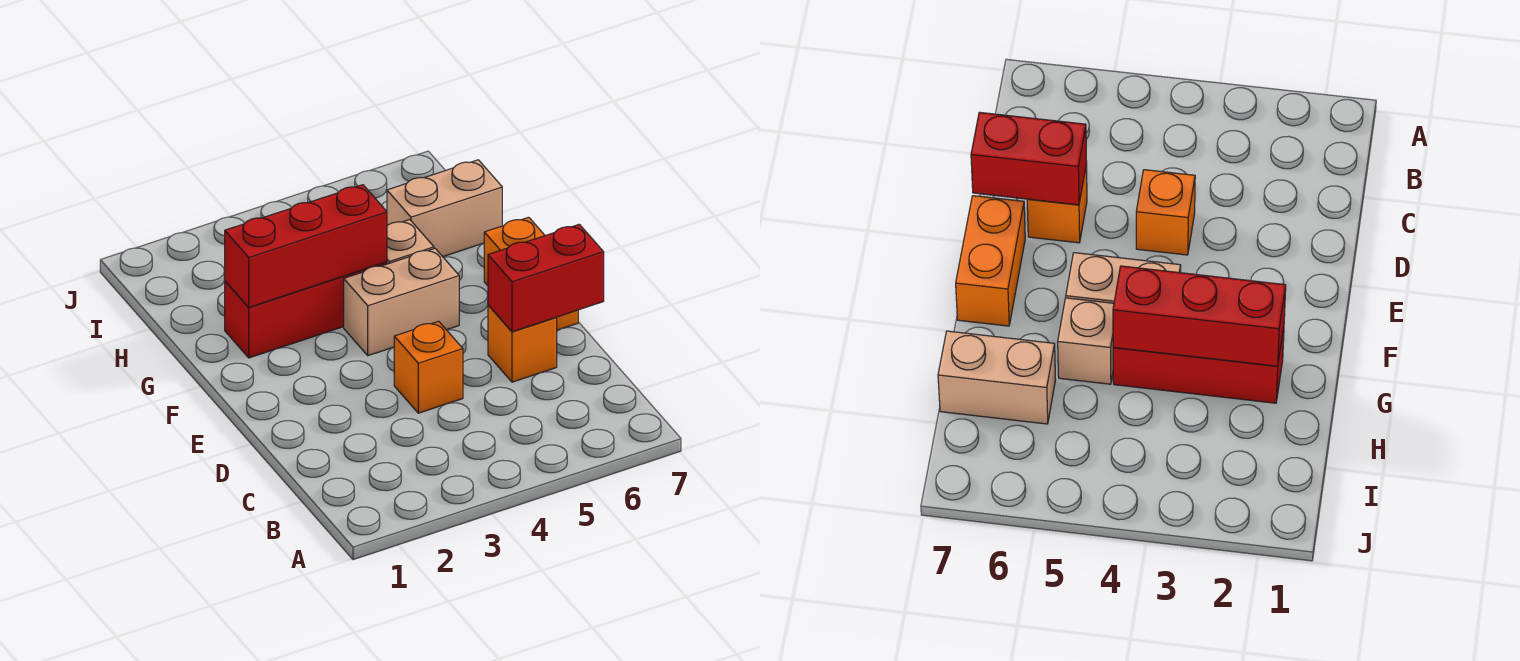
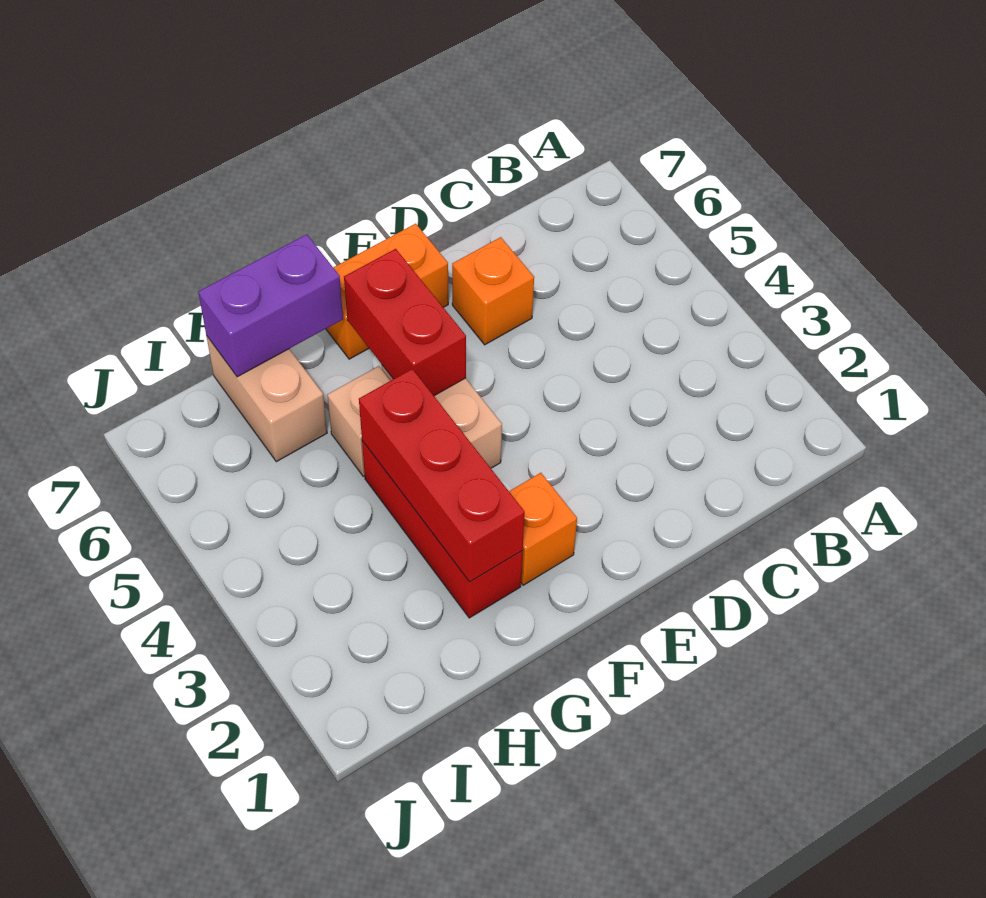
orange brick D4 level 1 -> orange brick F2 level 1
red brick D6:D7 level 2 -> red brick F5:F6 level 2
none -> purple brick G7:H7 level 2

